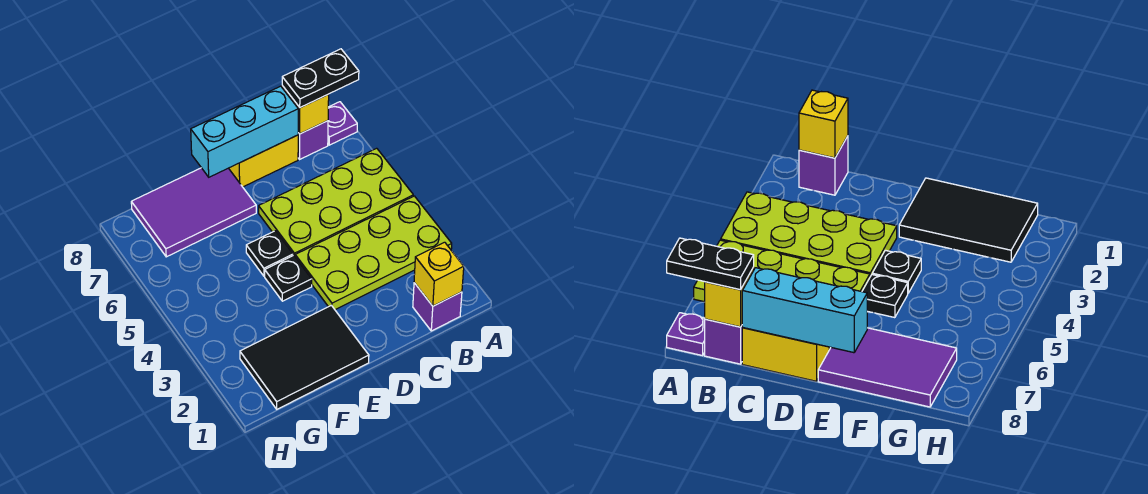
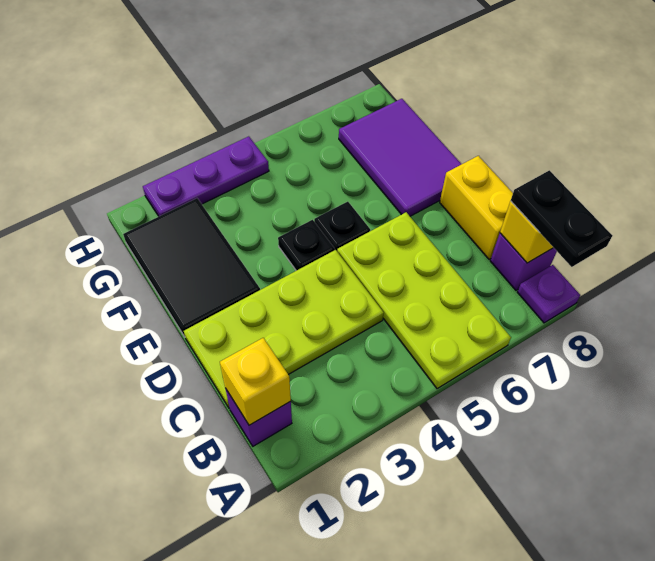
lime plate A3:D4 level 1 -> lime plate C1:D4 level 1
cyan brick C8:E8 level 2 -> none
none -> purple plate H2:H4 level 1

